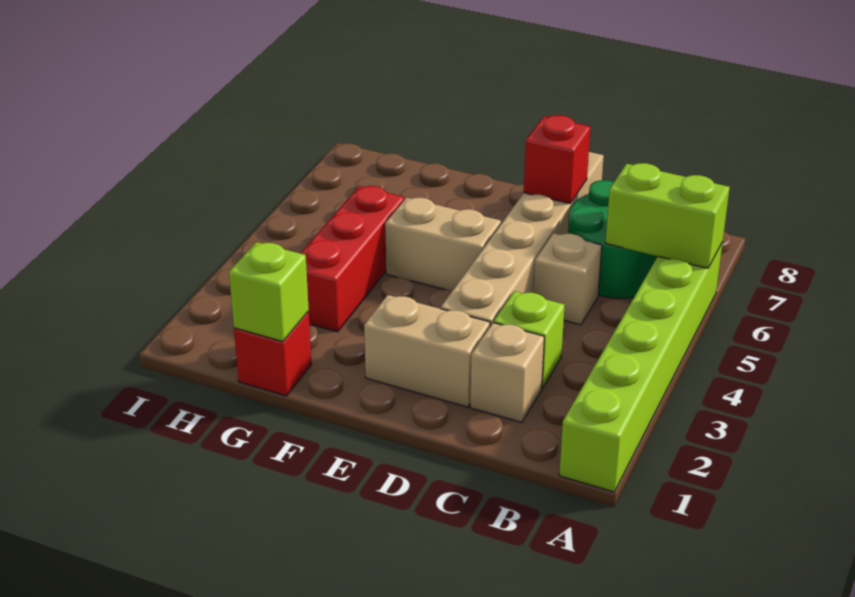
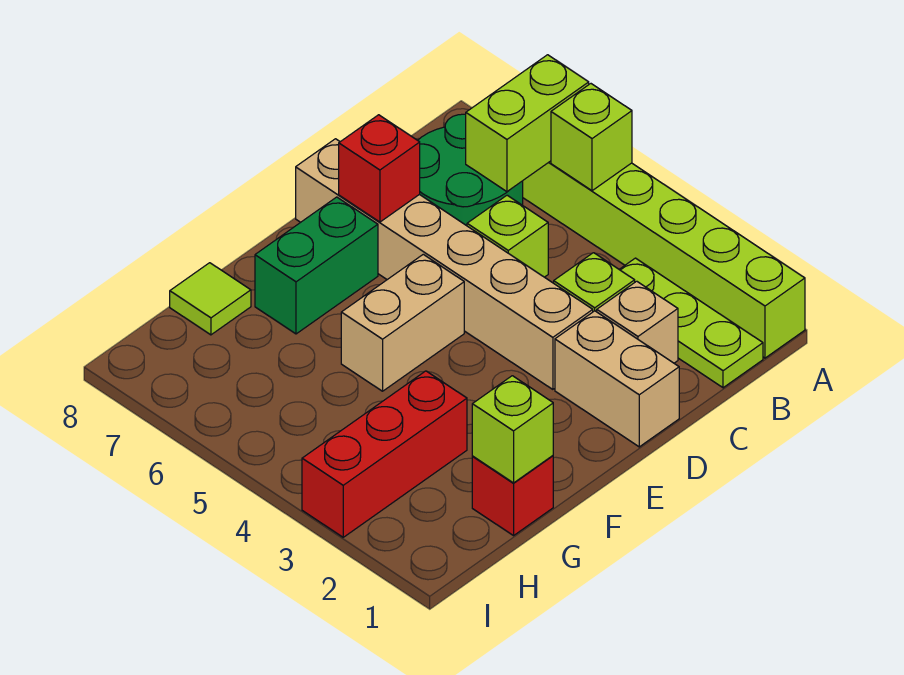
none -> lime brick A5 level 2
none -> lime plate B1:B3 level 1
tan brick C5 level 1 -> lime brick C5 level 1
tan brick D2:E2 level 1 -> tan brick D1:D2 level 1
none -> green brick E7:F7 level 1
red brick G3:G5 level 1 -> red brick G3:I3 level 1
none -> lime tile G8 level 1

